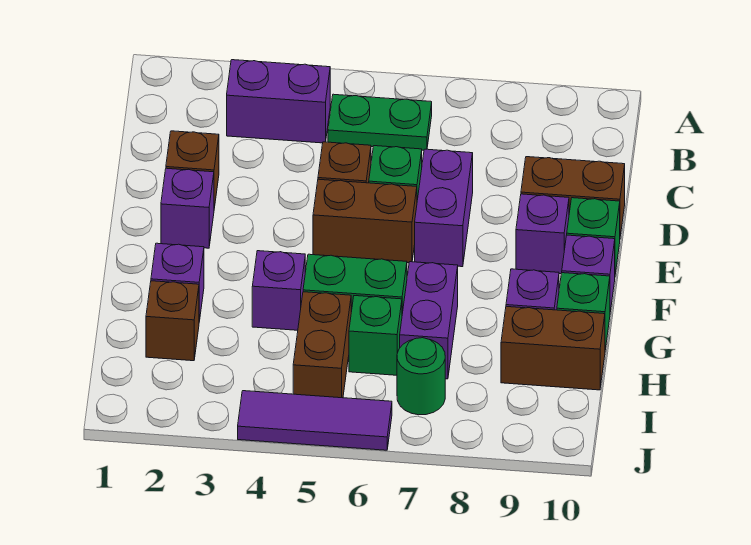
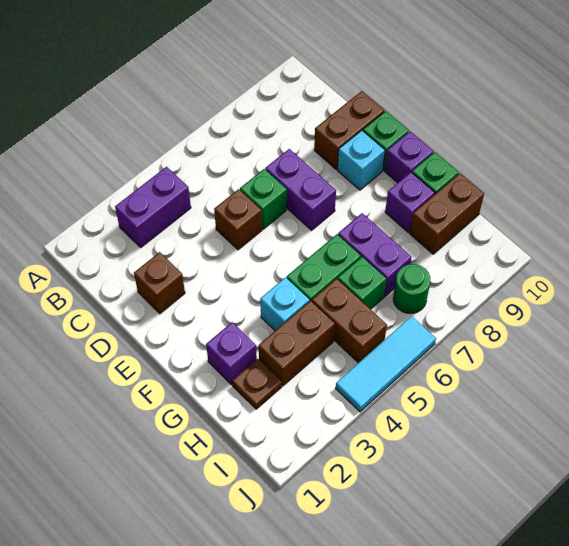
green plate B5:B6 level 1 -> none
purple brick E2 level 1 -> none
brown brick E5:E6 level 1 -> brown brick H3:H4 level 1
purple brick E9 level 1 -> cyan brick E9 level 1
purple brick G4 level 1 -> cyan brick G4 level 1
brown brick H2 level 1 -> brown plate H2 level 1
purple tile J4:J6 level 1 -> cyan tile J4:J6 level 1

